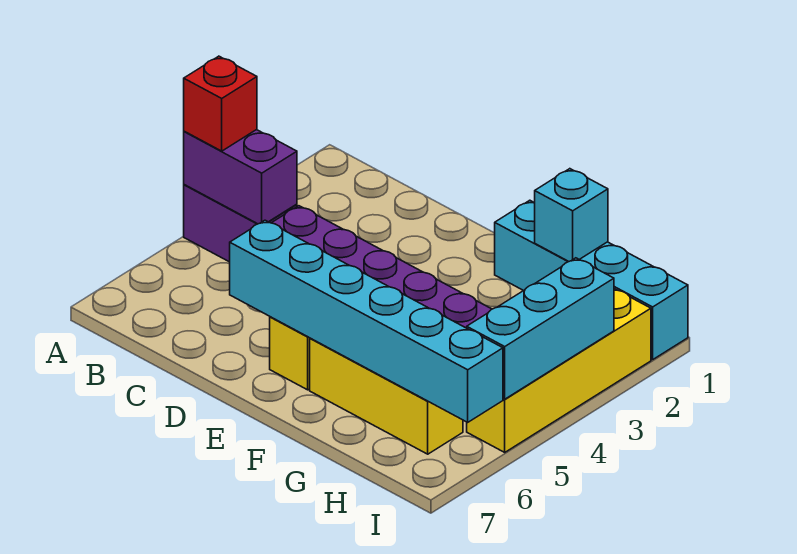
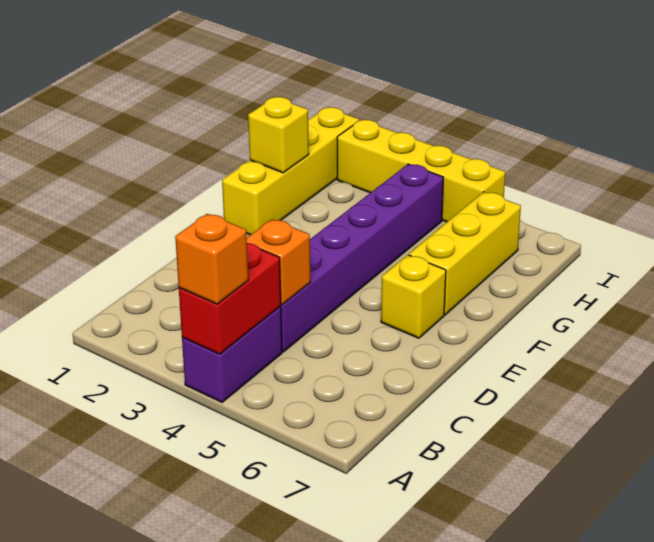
purple brick A4:B4 level 2 -> red brick A4:B4 level 2
red brick A4 level 3 -> orange brick A4 level 3
none -> orange brick C4 level 2
cyan brick D6:I6 level 2 -> none
cyan brick F1:I1 level 1 -> yellow brick F1:I1 level 1
cyan brick G1 level 2 -> yellow brick G1 level 2
cyan brick I3:I5 level 2 -> none

